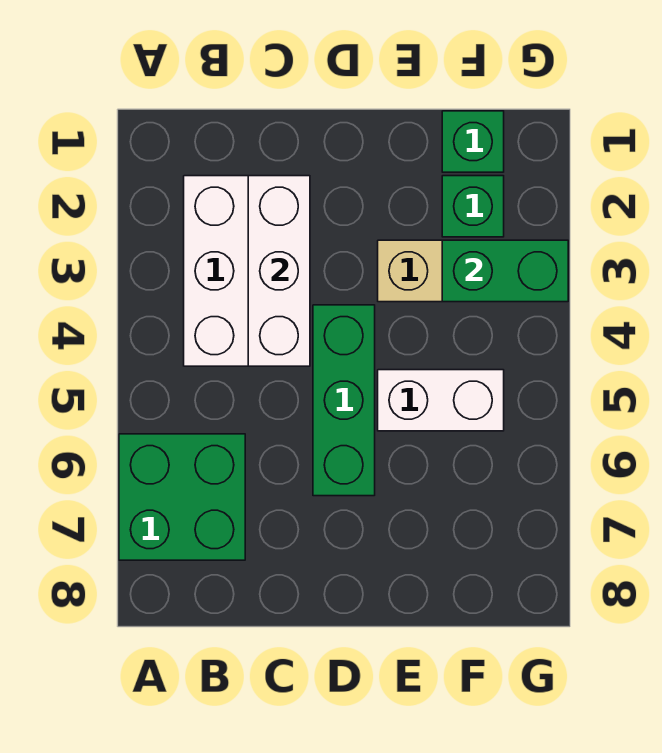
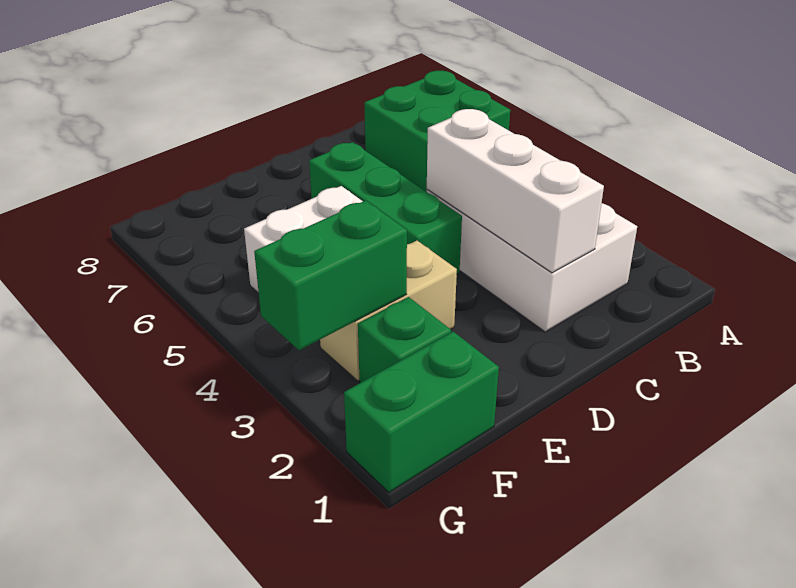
green brick F1 level 1 -> green brick F1:G1 level 1

